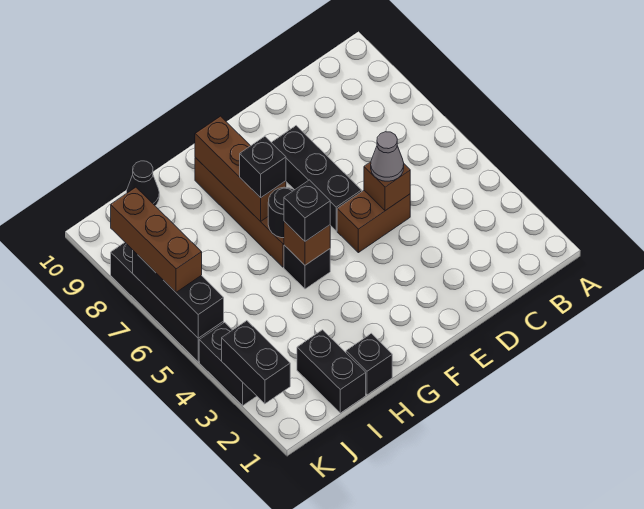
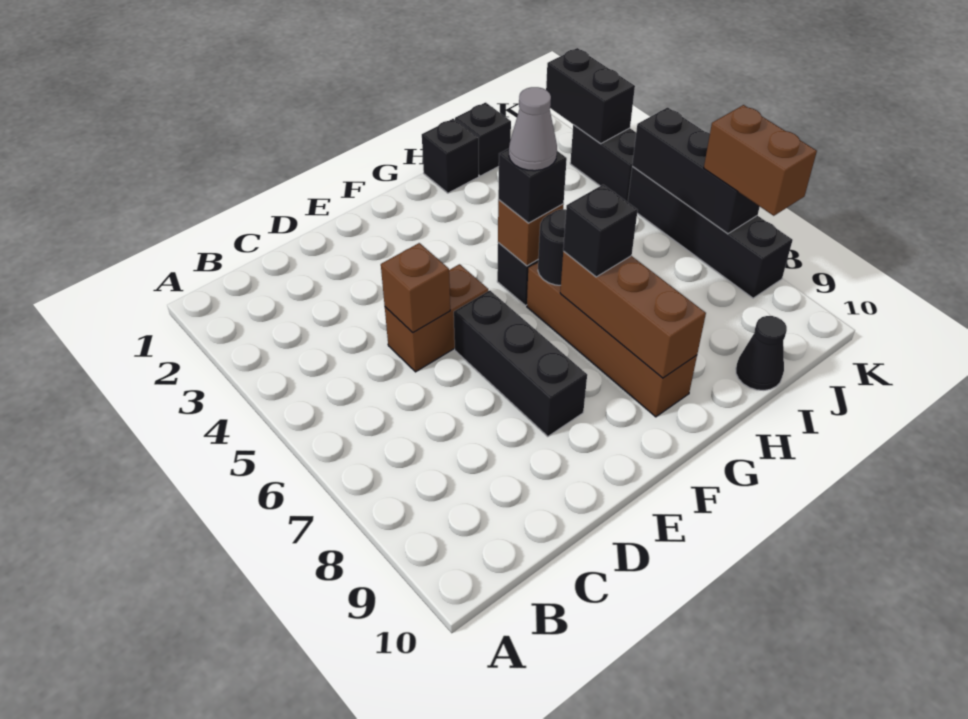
grey cone D5 level 3 -> grey cone G5 level 4
black brick I1:I2 level 1 -> black brick I1 level 1
brown brick K6:K8 level 3 -> brown brick K7:K8 level 3

